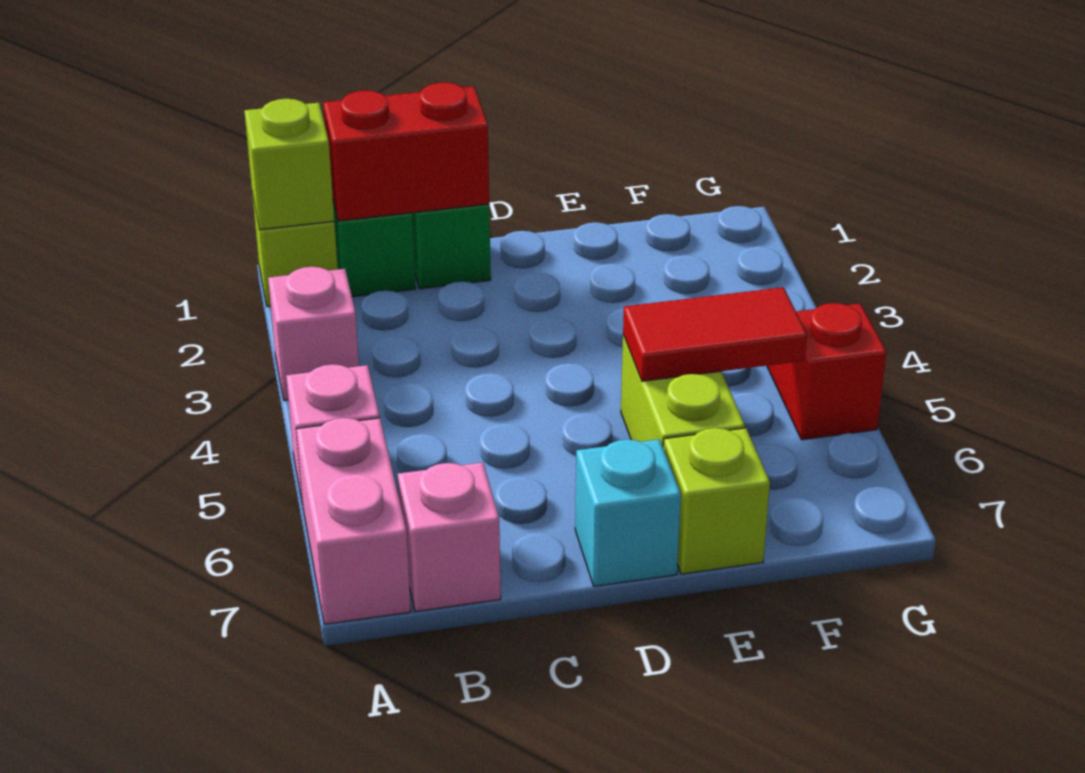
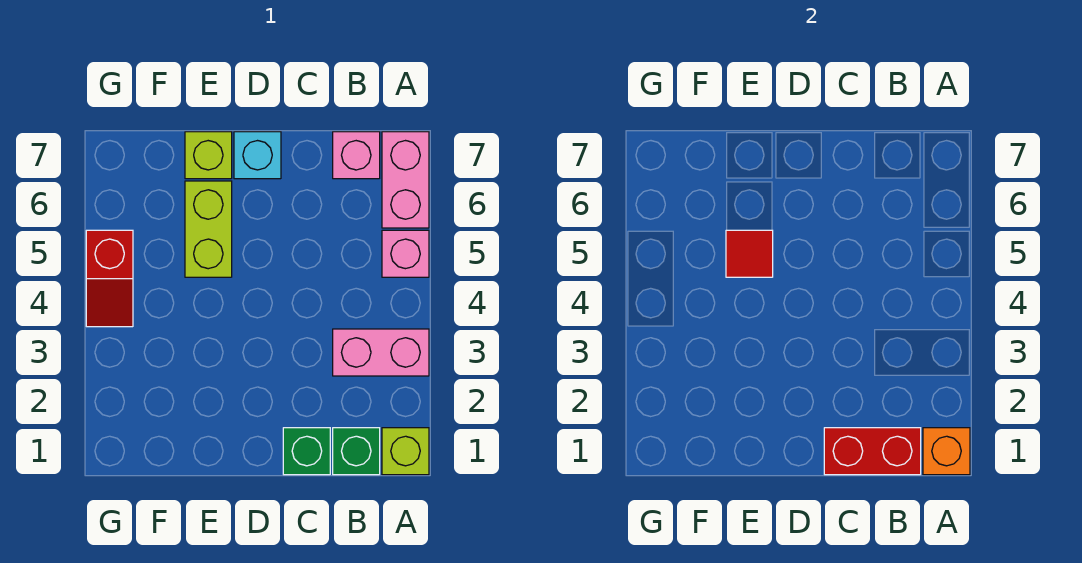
lime brick A1 level 2 -> orange brick A1 level 2
pink brick A3 level 1 -> pink brick A3:B3 level 1
red tile E5:F5 level 2 -> red tile E5 level 2

